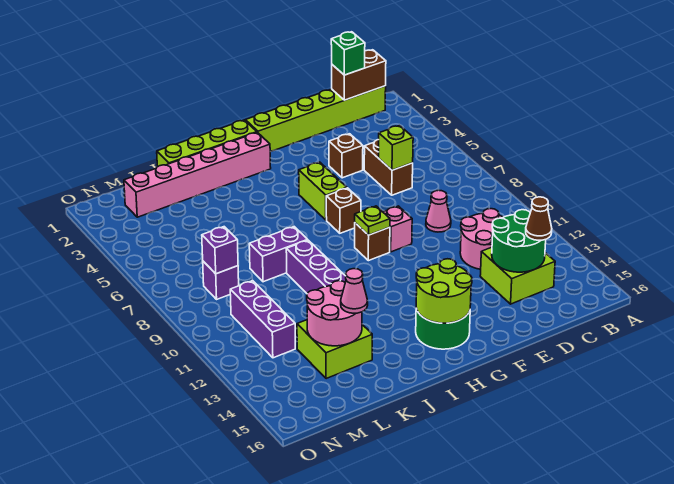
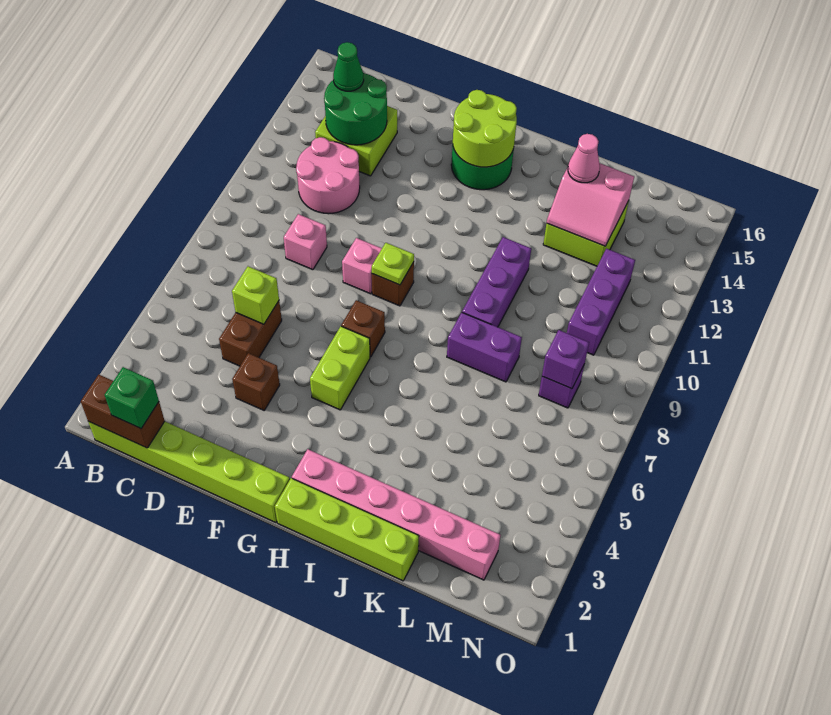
brown cone C14 level 3 -> green cone C14 level 3
pink cone D9 level 1 -> pink brick D9 level 1
pink round brick K13:L14 level 2 -> pink slope K13:L14 level 2 top 14

